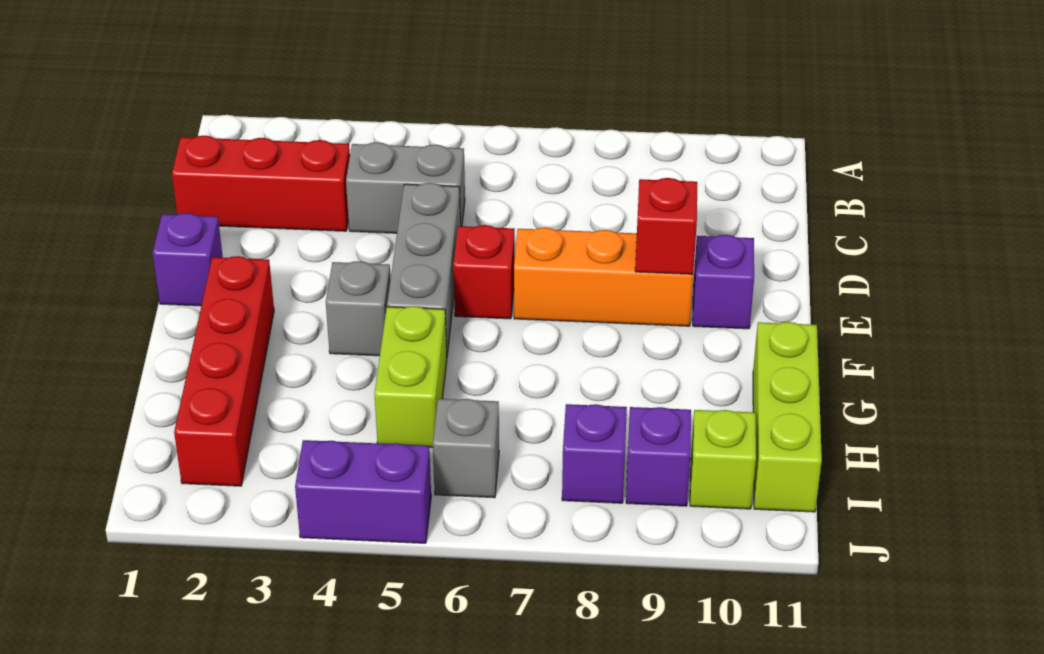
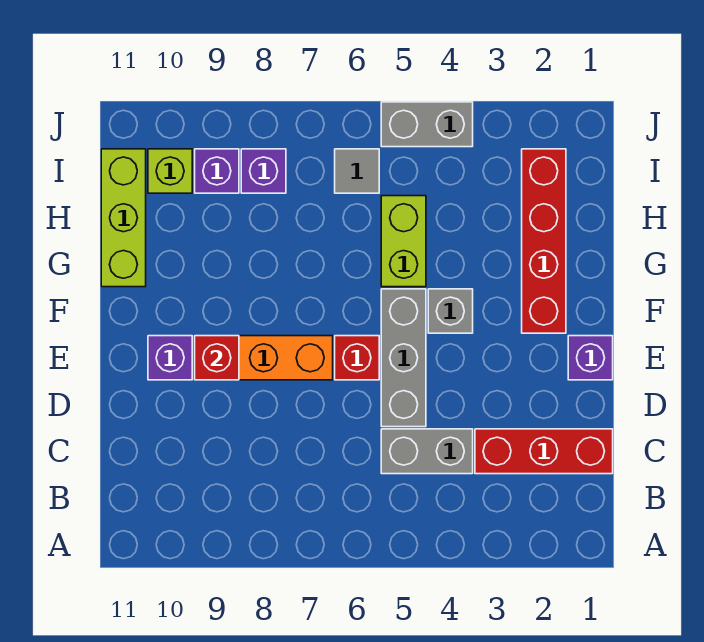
grey brick I6 level 1 -> grey tile I6 level 1
purple brick J4:J5 level 1 -> grey brick J4:J5 level 1

